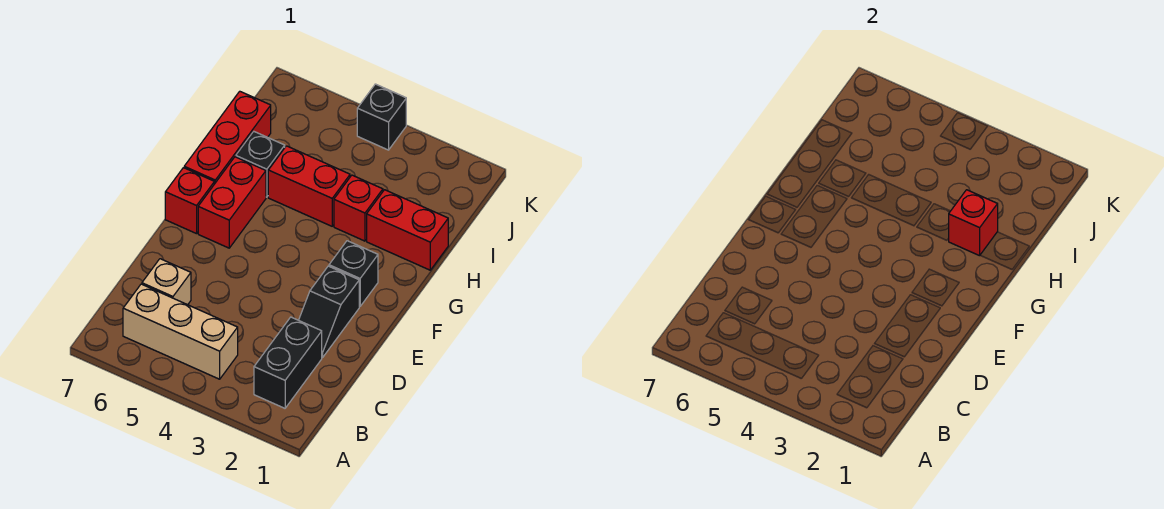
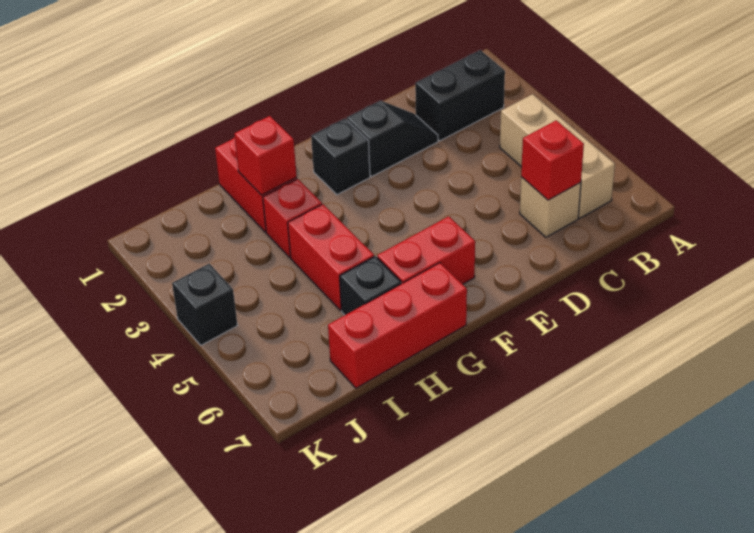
red brick F7 level 1 -> red brick C6 level 2

